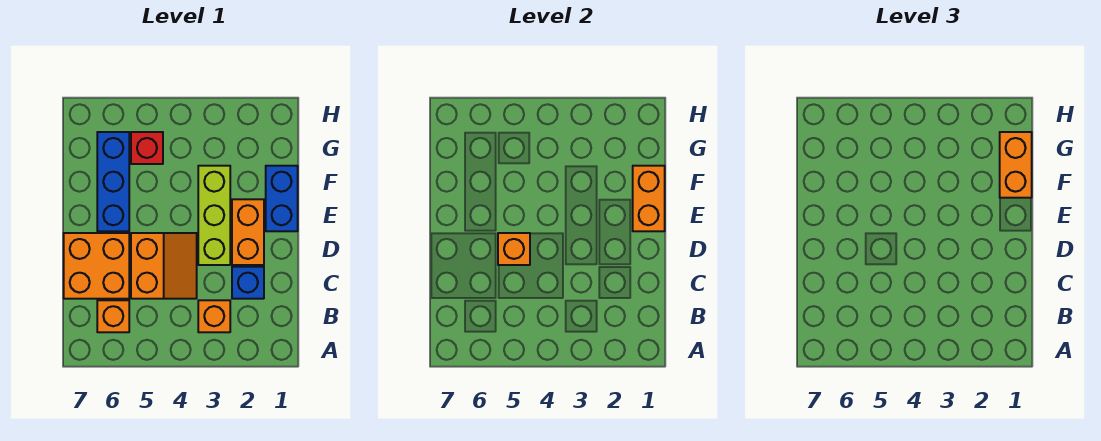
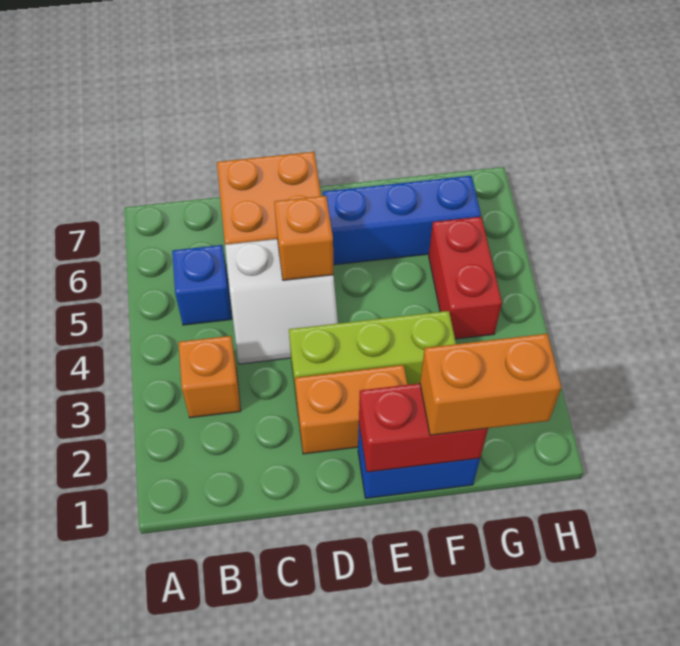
orange brick B6 level 1 -> none
blue brick C2 level 1 -> blue brick B5 level 1
orange slope C4:D5 level 1 top 5 -> white slope C4:D5 level 1 top 5
orange brick E1:F1 level 2 -> red brick E1:F1 level 2
red brick G5 level 1 -> red brick G4:G5 level 1

